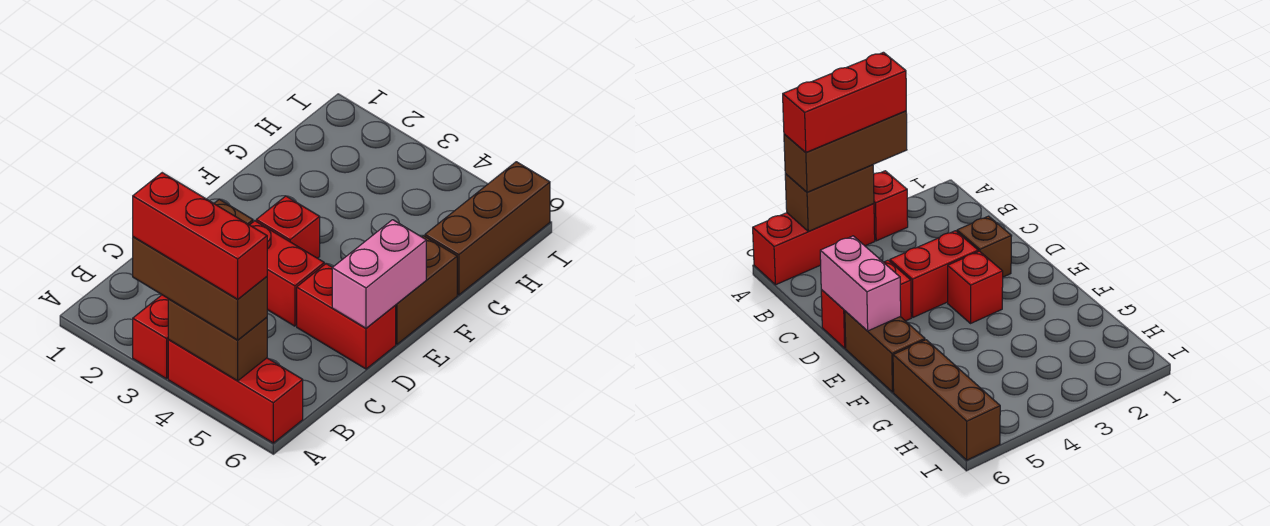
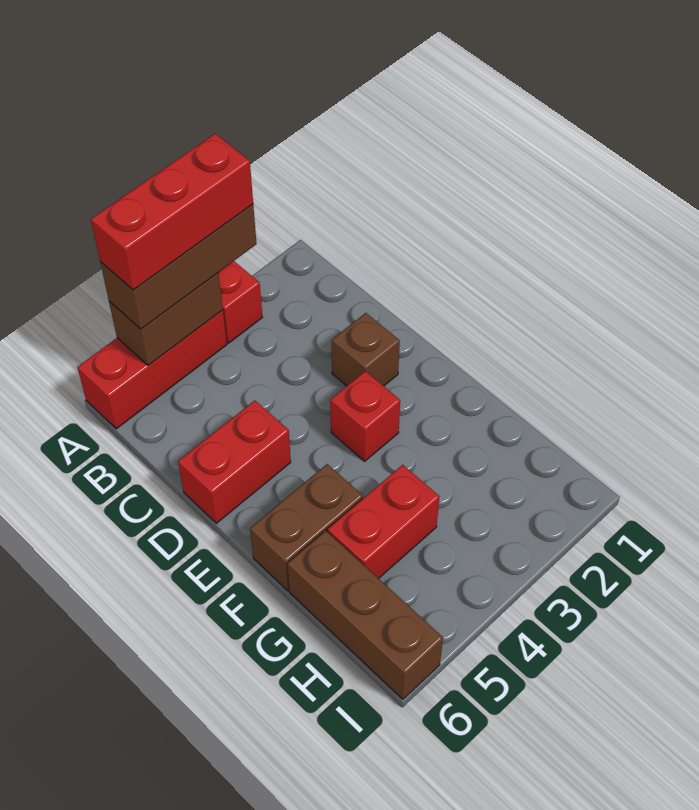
red brick D3:D4 level 1 -> red brick G4:G5 level 1
pink brick D6:E6 level 2 -> none
brown brick E6:F6 level 1 -> brown brick F5:F6 level 1

